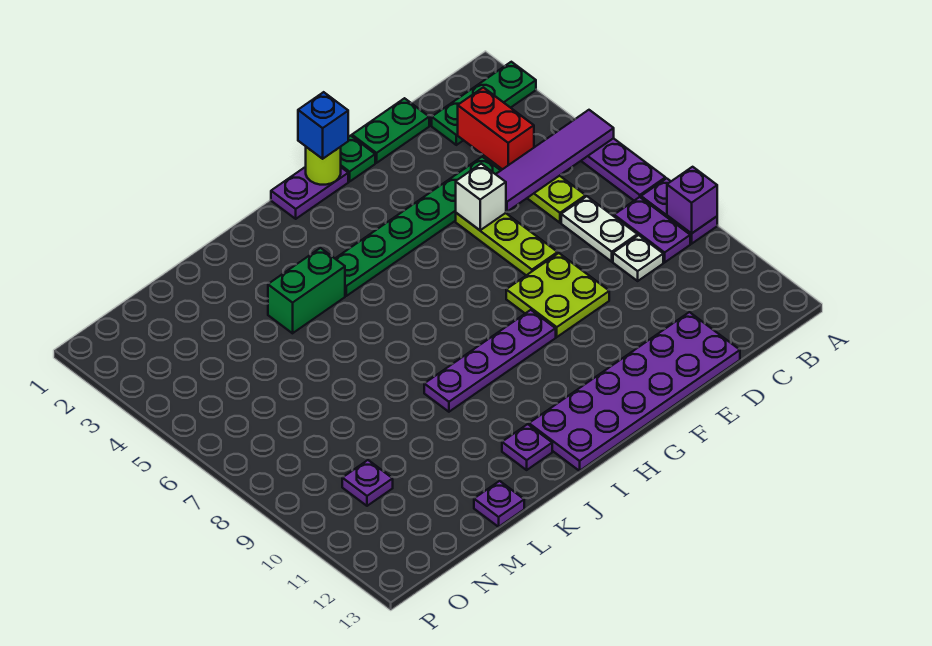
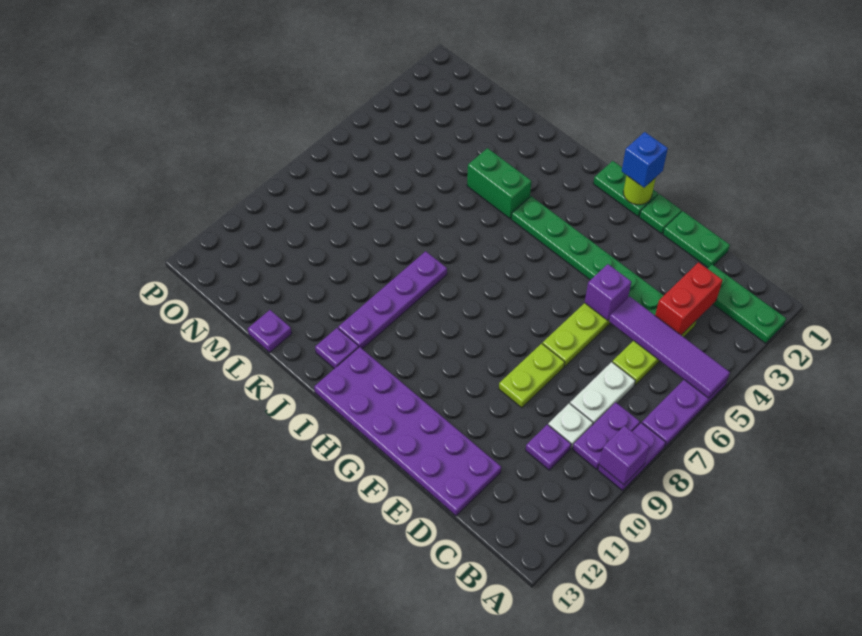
white brick E5 level 2 -> purple brick E5 level 2
lime plate E8:F9 level 1 -> lime plate E8:E9 level 1
purple plate G1:H1 level 1 -> green plate G1:H1 level 1
purple plate G9:J9 level 1 -> purple plate J8:J11 level 1
purple plate N10 level 1 -> purple plate C10 level 1

